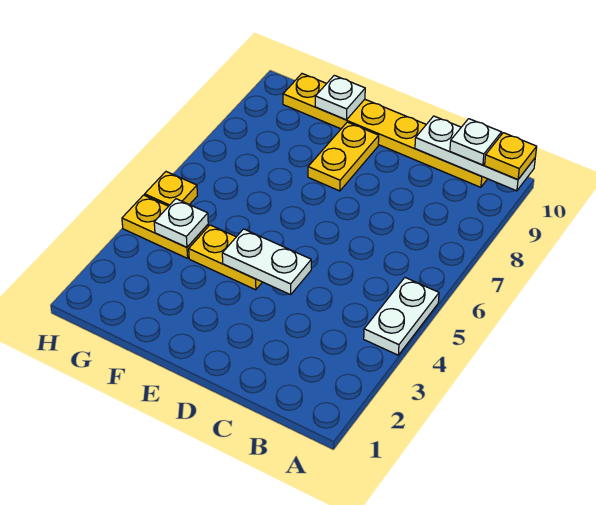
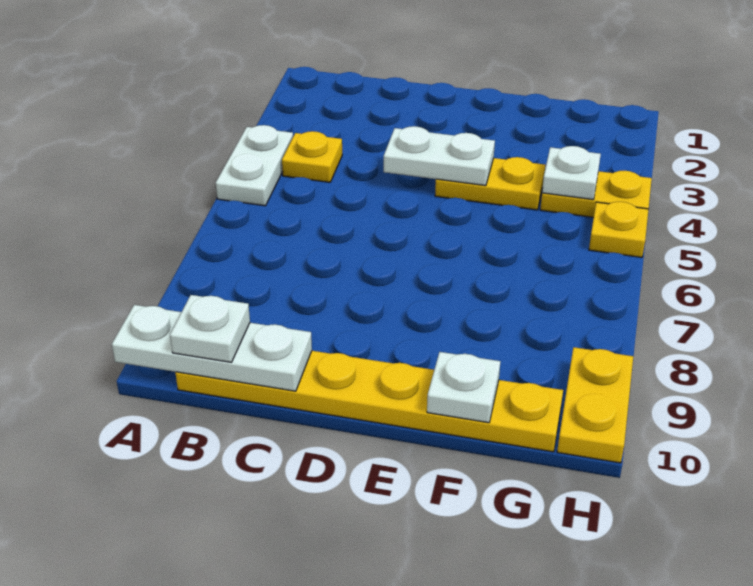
yellow plate A10 level 3 -> yellow plate B4 level 1
yellow plate E8:E9 level 1 -> yellow plate H9:H10 level 1

